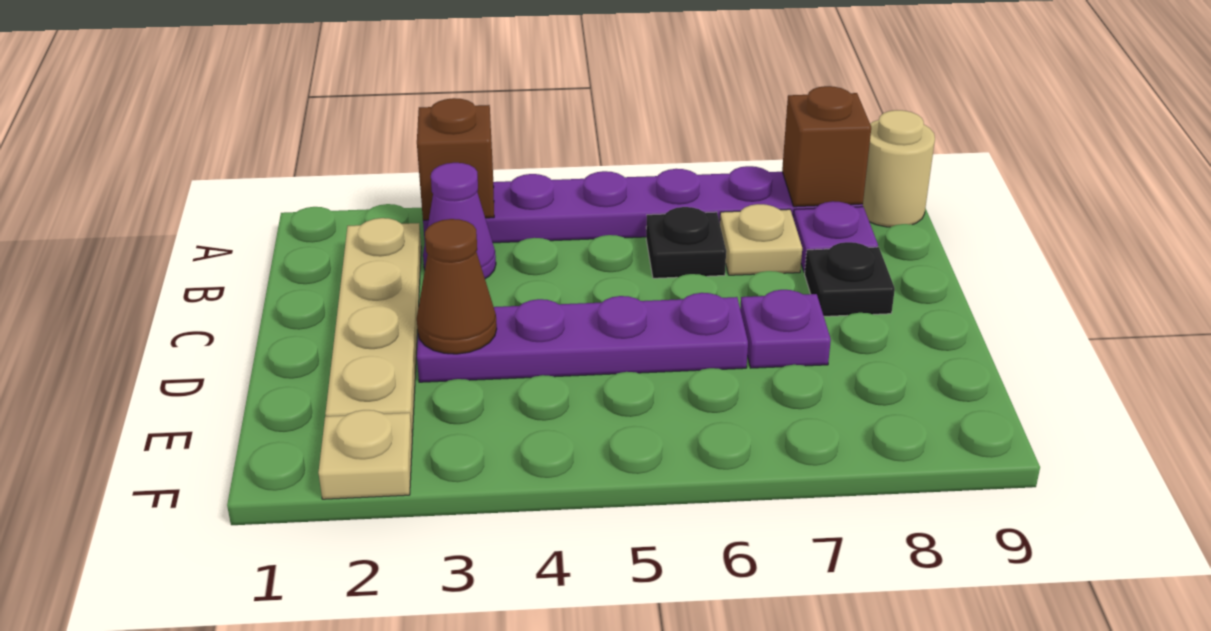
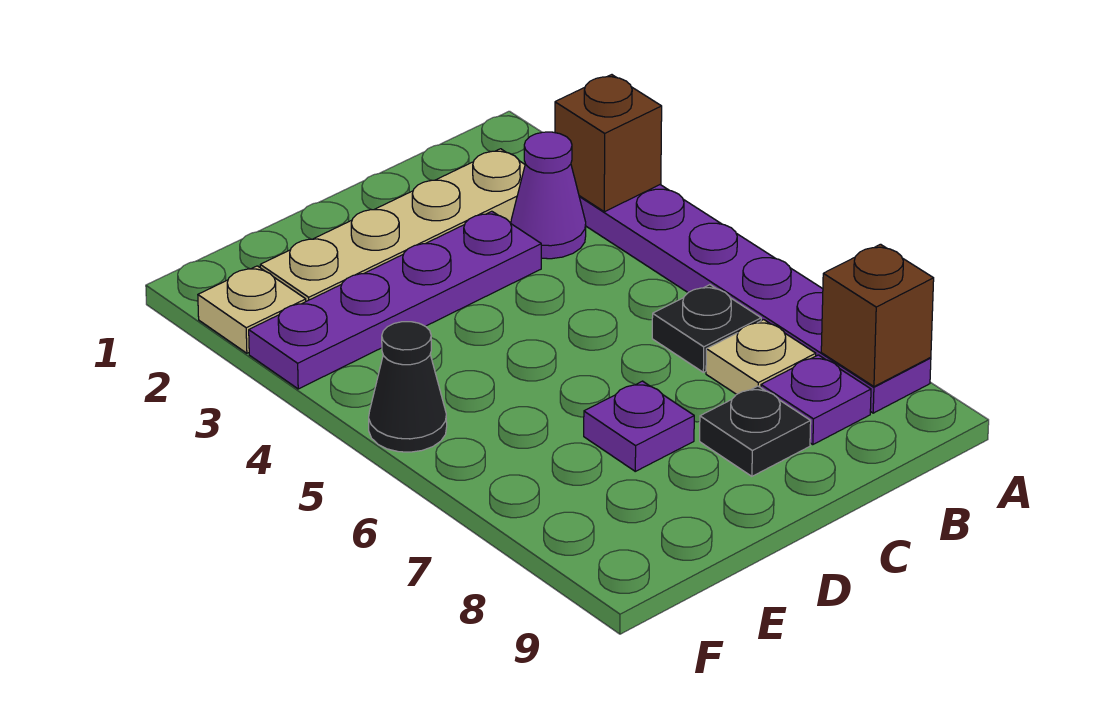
tan round brick A9 level 1 -> none
purple plate D3:D6 level 1 -> purple plate C3:F3 level 1
brown cone D3 level 2 -> none
none -> black cone F5 level 1

